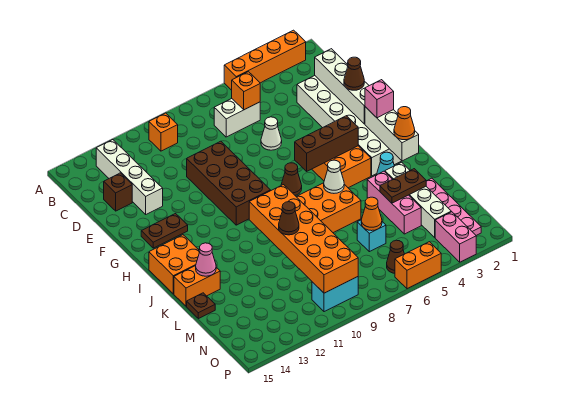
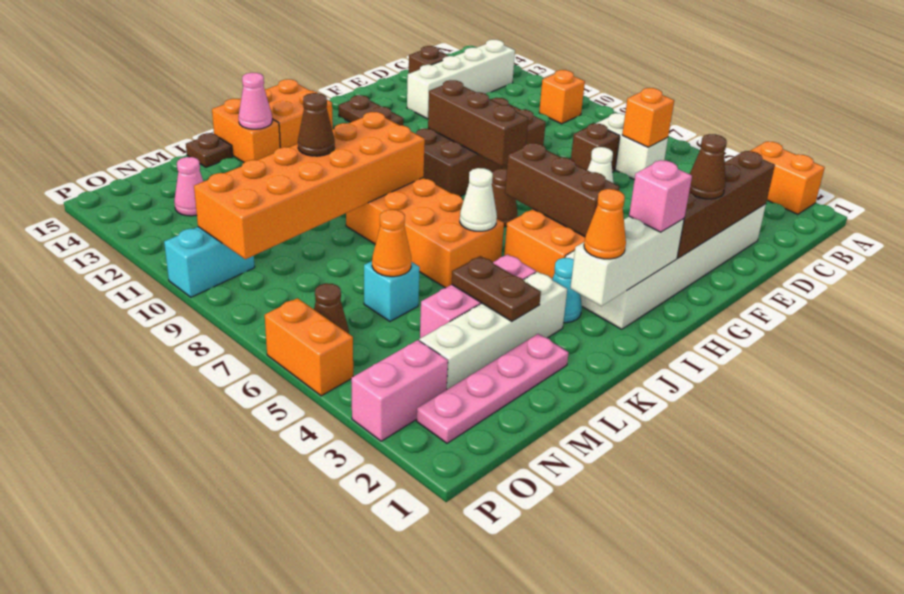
orange brick A2:A5 level 1 -> orange brick A2:A3 level 1
white brick D2:G2 level 2 -> brown brick D2:G2 level 2
none -> brown brick D7 level 1
none -> brown brick G8:G10 level 2
none -> pink cone N13 level 1
cyan brick O9:O10 level 1 -> cyan brick O10:P10 level 1

